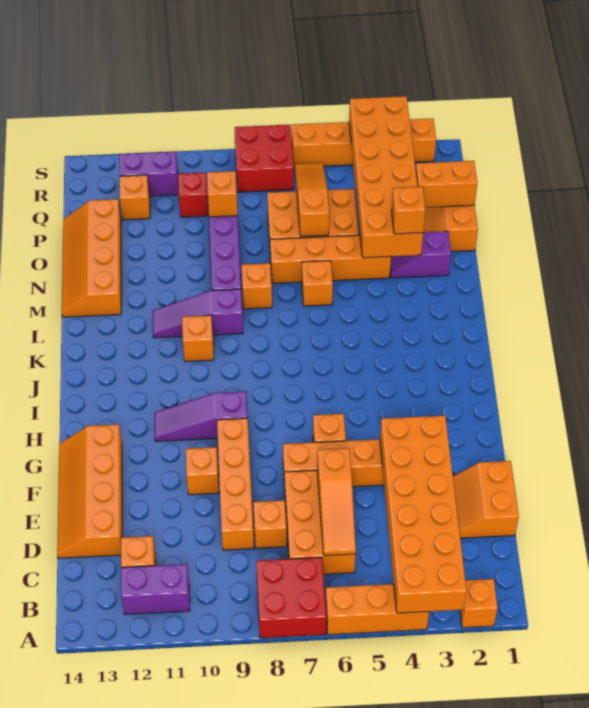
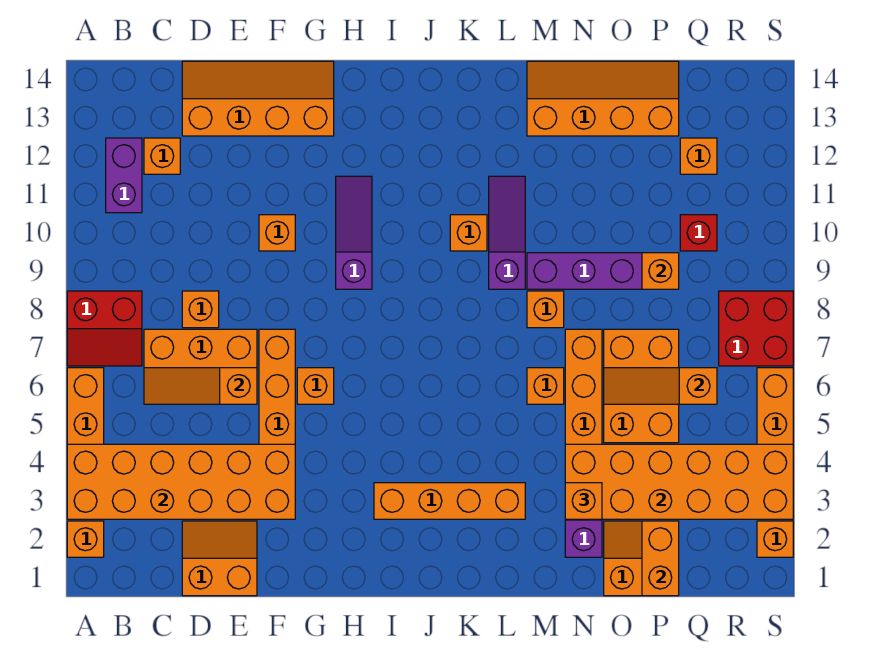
red brick A7:B8 level 1 -> red slope A7:B8 level 1 top 8
orange brick D9:G9 level 1 -> orange brick I3:L3 level 1
orange slope O6:Q6 level 2 top O -> orange slope O6:Q6 level 2 top Q
purple brick R11:R12 level 1 -> none

